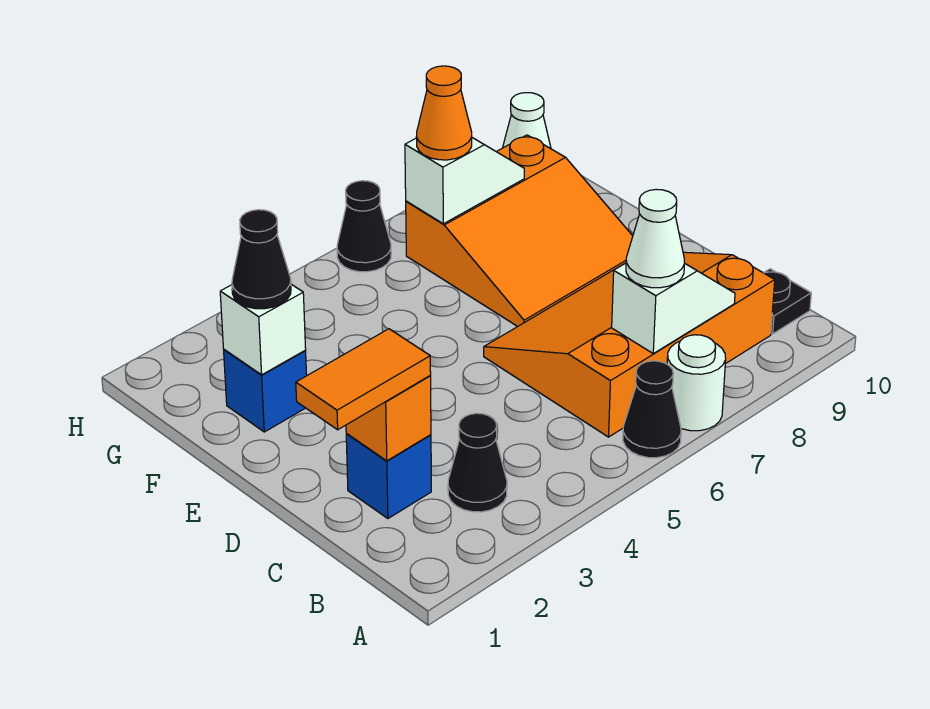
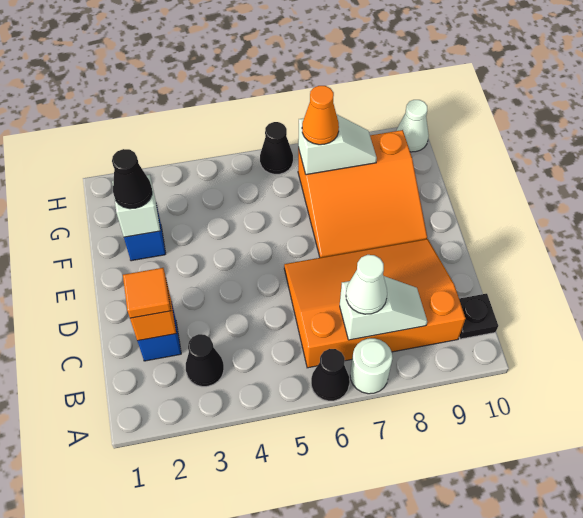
orange tile C1:C2 level 3 -> orange tile C2 level 3

